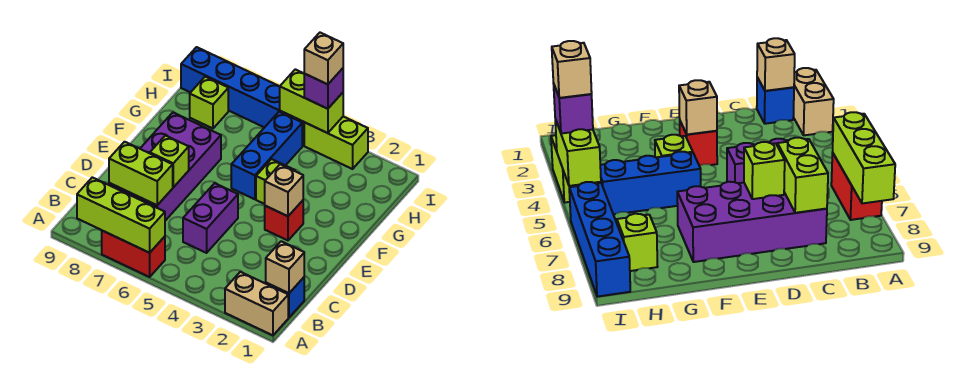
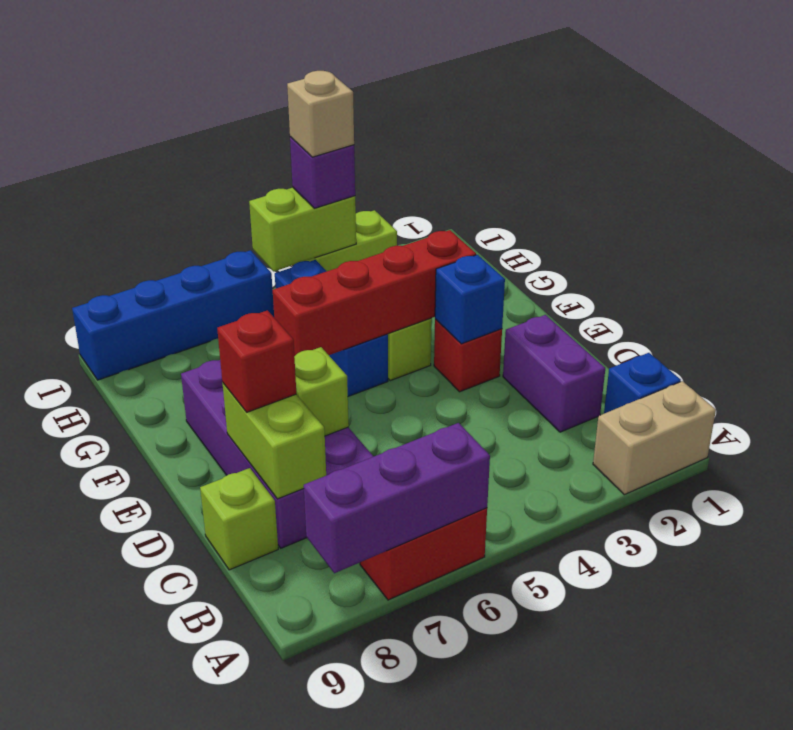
lime brick A6:A8 level 2 -> purple brick A6:A8 level 2
tan brick B1 level 2 -> none
purple brick C5:D5 level 1 -> purple brick C2:D2 level 1
lime brick C7:C8 level 2 -> lime brick C8:D8 level 2
none -> red brick D8 level 3
tan brick E3 level 2 -> blue brick E3 level 2
none -> red brick F3:F6 level 2
lime brick H8 level 1 -> lime brick C9 level 1

